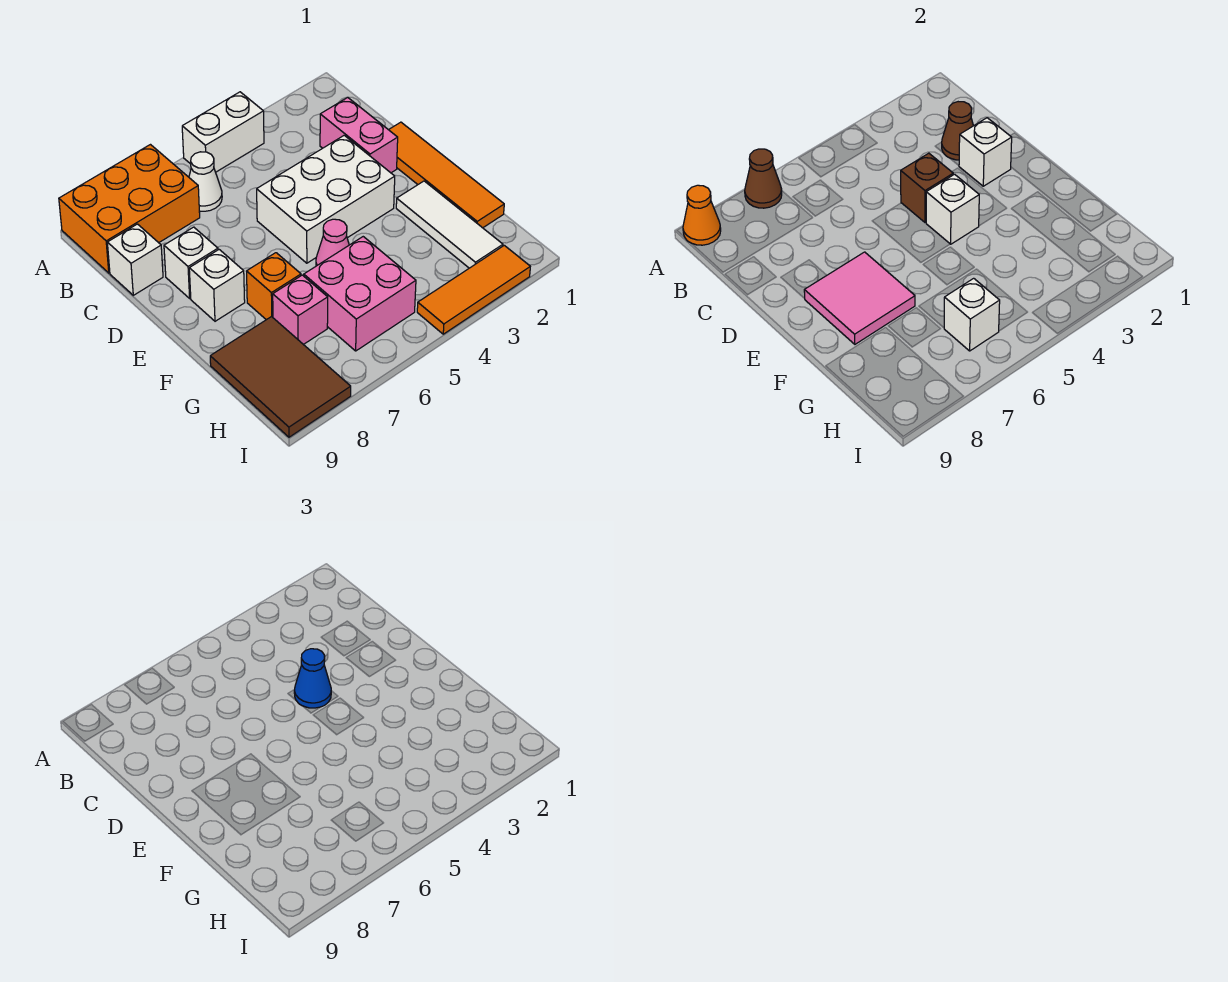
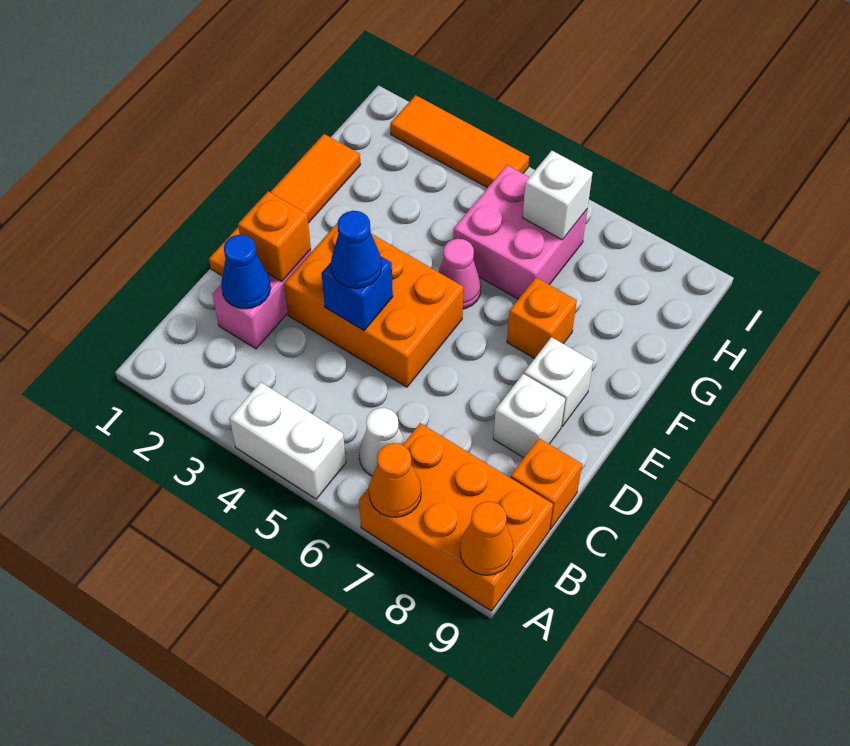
brown cone A7 level 2 -> orange cone A7 level 2
brown cone C2 level 2 -> blue cone C2 level 2
white brick C9 level 1 -> orange brick C9 level 1
white brick D2 level 2 -> orange brick D2 level 2
white brick D3:E5 level 1 -> orange brick D3:E5 level 1
brown brick D4 level 2 -> blue brick D4 level 2
white brick E4 level 2 -> none
pink tile E7:F8 level 2 -> none
white tile F2:H2 level 1 -> none
pink brick G7 level 1 -> none
brown tile G8:I9 level 1 -> none

